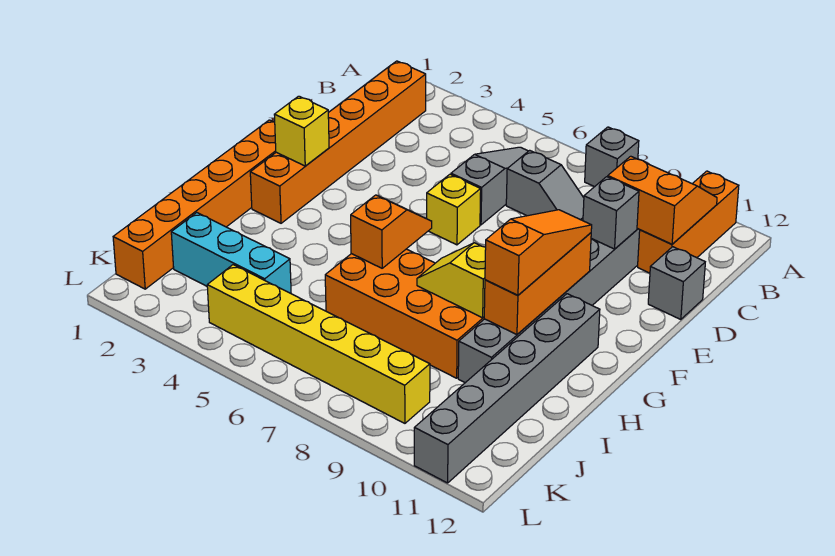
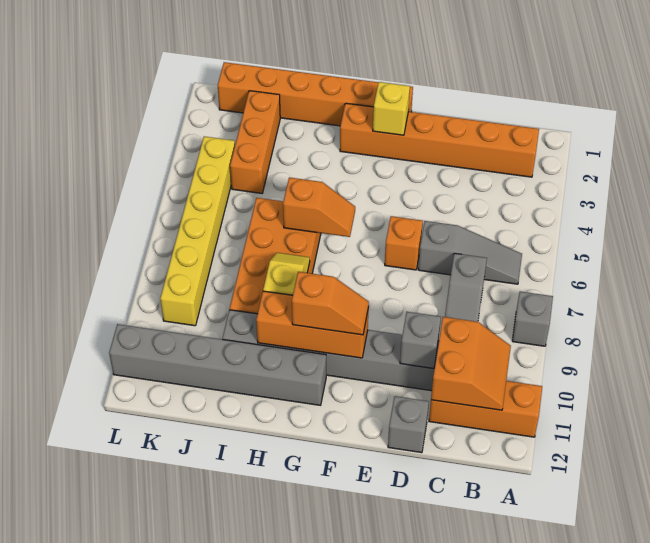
yellow brick E6 level 1 -> orange brick E6 level 1
orange slope F10:H10 level 3 top H -> orange slope F10:G10 level 3 top G
cyan brick J2:J4 level 1 -> orange brick J2:J4 level 1

